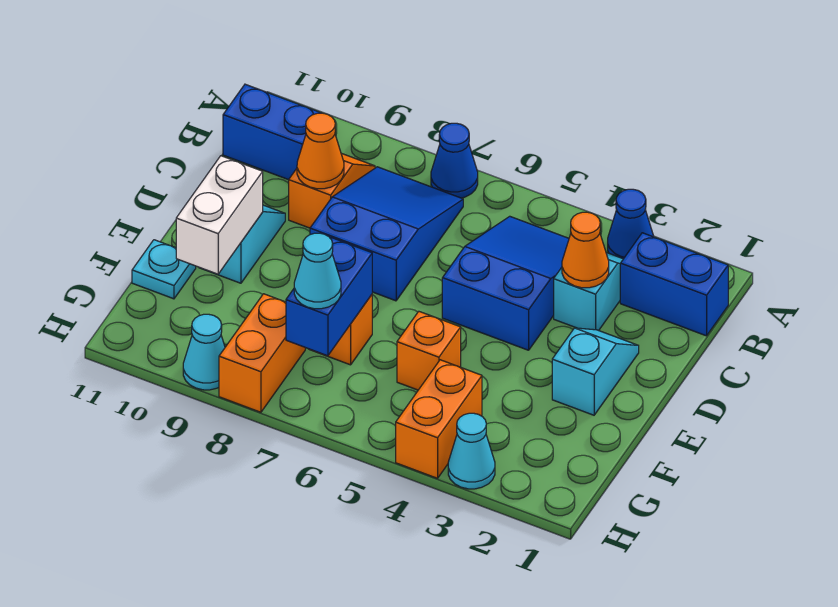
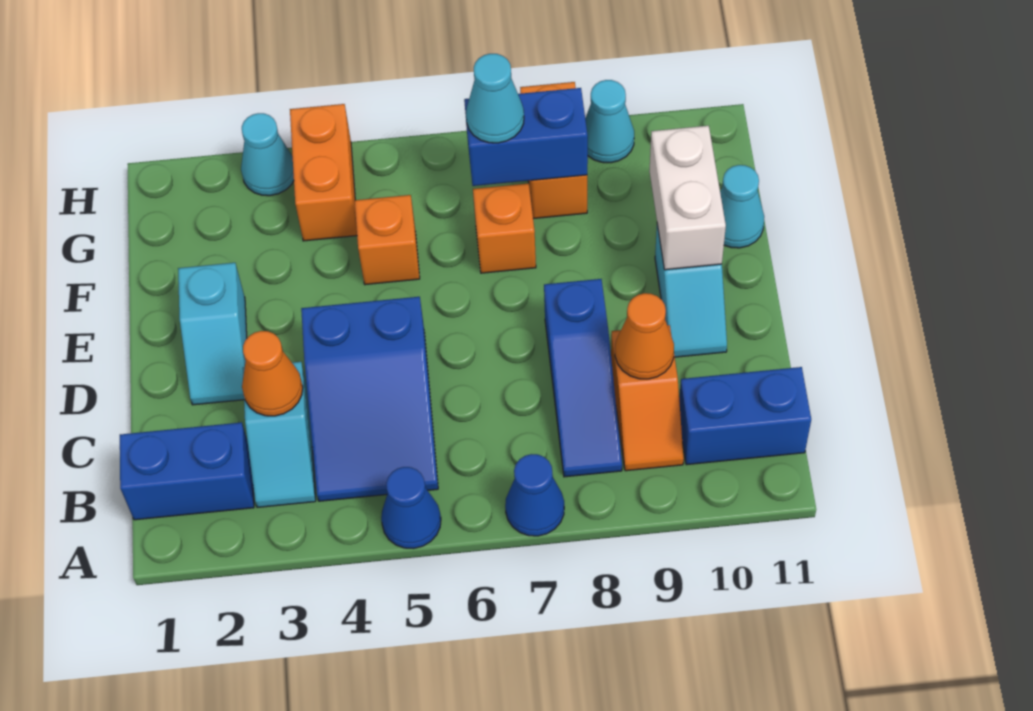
blue cone A3 level 1 -> blue cone A5 level 1
blue slope B7:D8 level 1 top D -> blue slope B8:D8 level 1 top D
blue brick F7:G7 level 2 -> blue brick G7:G8 level 2
cyan plate F11 level 1 -> cyan cone F11 level 1

